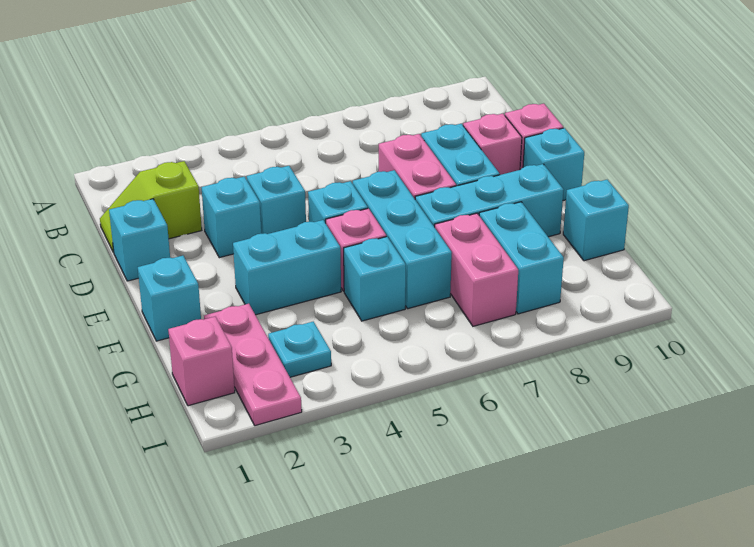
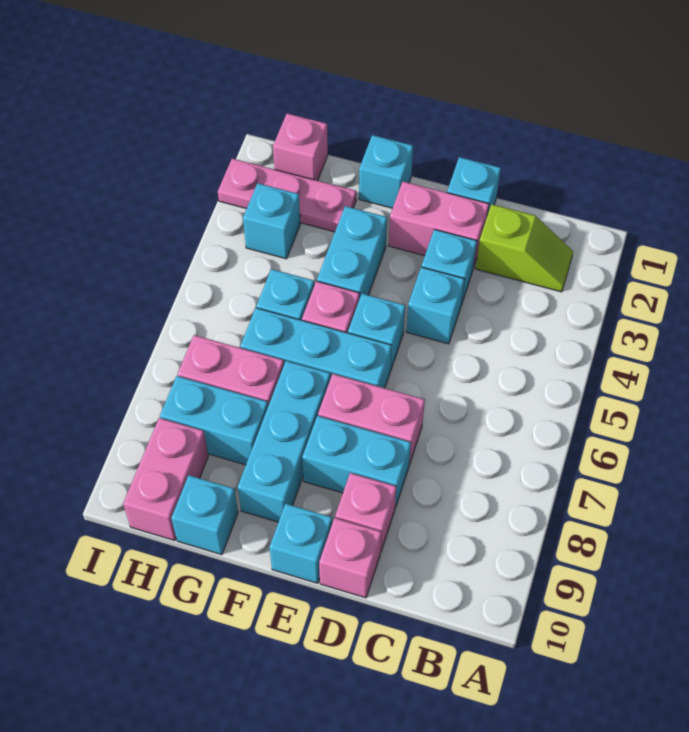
lime slope C1:C2 level 1 top 2 -> lime slope B2:C2 level 1 top C
none -> pink brick D2:E2 level 1
cyan plate H3 level 1 -> cyan brick H3 level 1
none -> pink brick H9:H10 level 1

